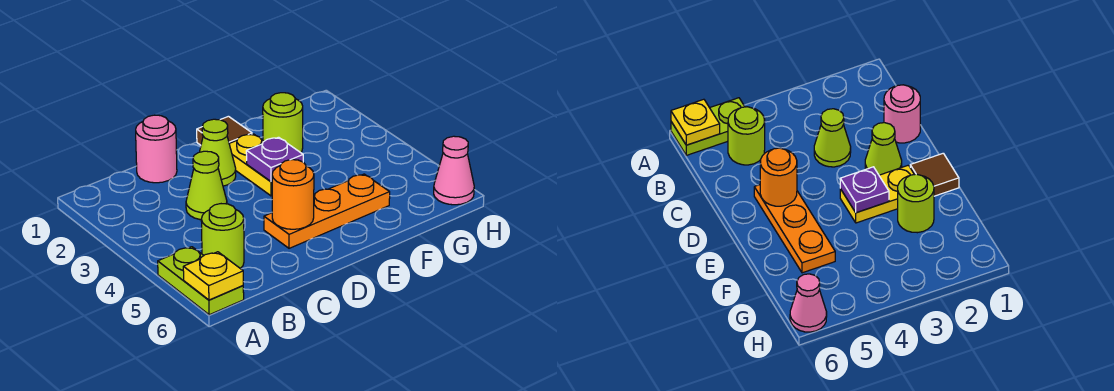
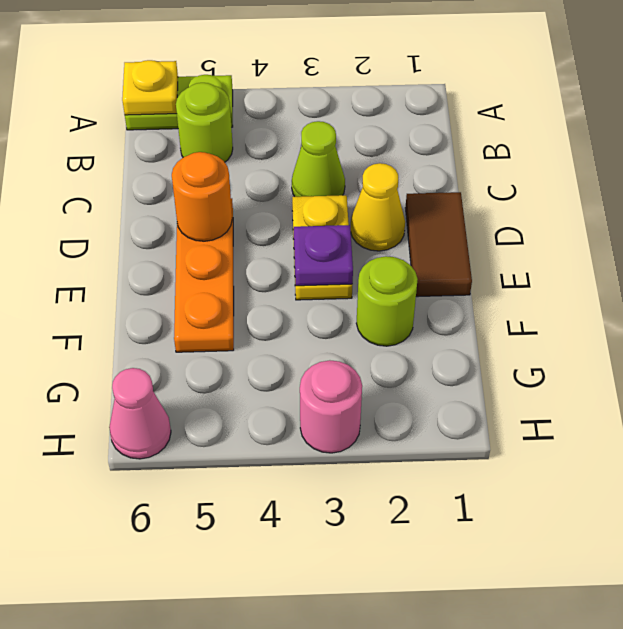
pink round brick C1 level 1 -> pink round brick H3 level 1
lime cone D2 level 1 -> yellow cone D2 level 1
brown tile E1 level 1 -> brown tile D1:E1 level 1
yellow plate E2:E3 level 1 -> yellow plate D3:E3 level 1

